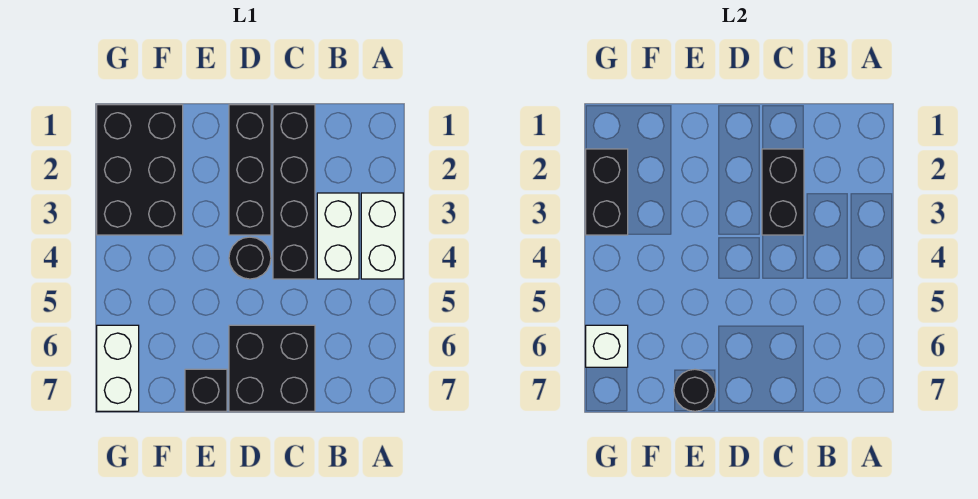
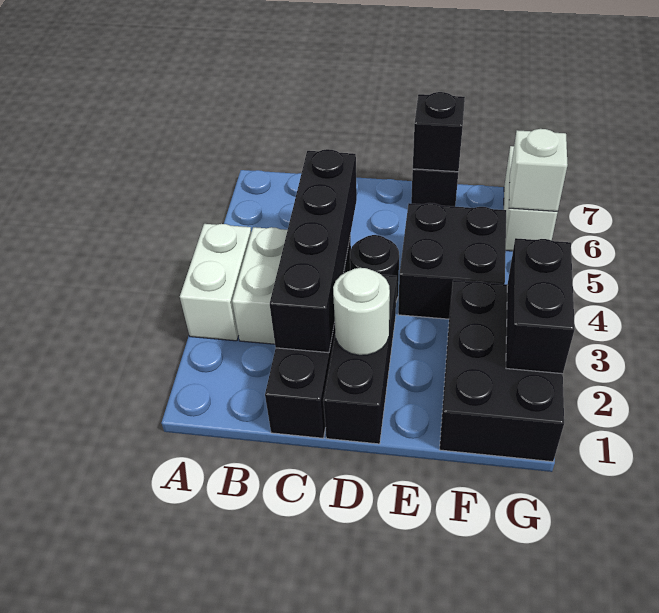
black brick C2:C3 level 2 -> black brick C2:C5 level 2
black brick C6:D7 level 1 -> black brick E4:F5 level 1
none -> white round brick D2 level 2
black round brick E7 level 2 -> black brick E7 level 2

